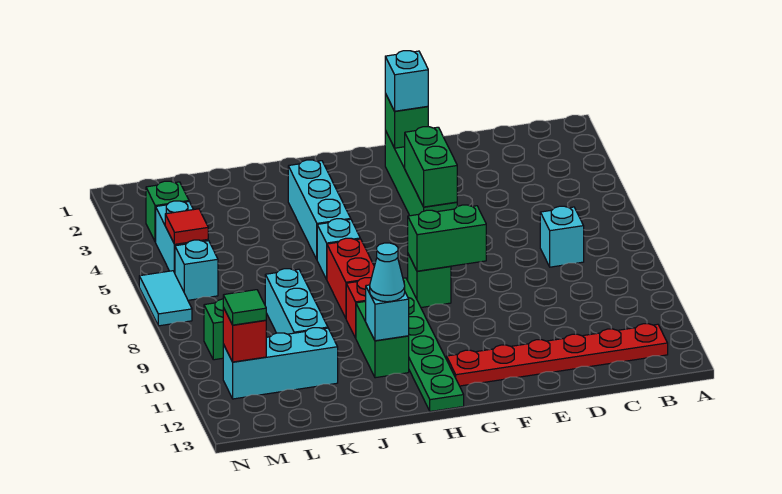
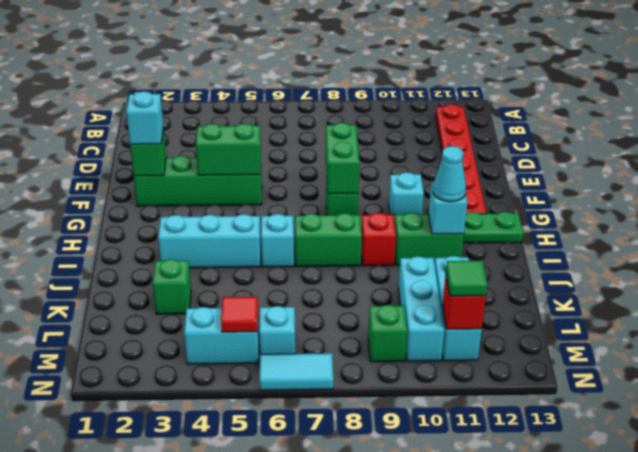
cyan brick C7 level 1 -> cyan brick G10 level 1
red brick I7:I8 level 1 -> green brick I7:I8 level 1
cyan brick K8:K10 level 1 -> cyan brick K10:M10 level 1
green brick M3 level 1 -> green brick K3 level 1

